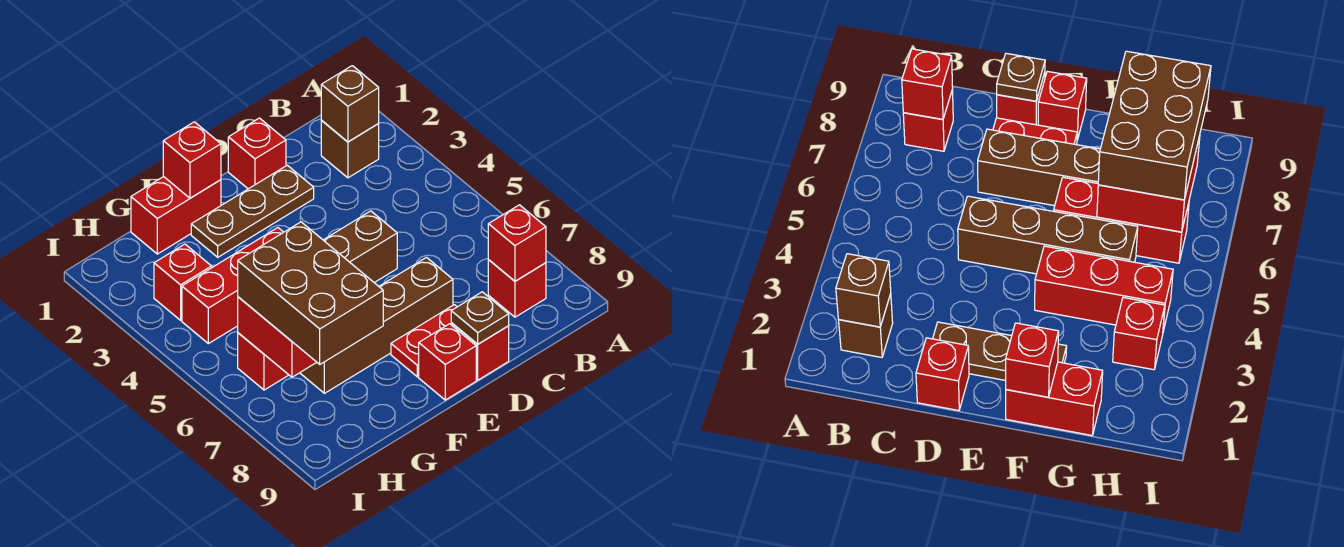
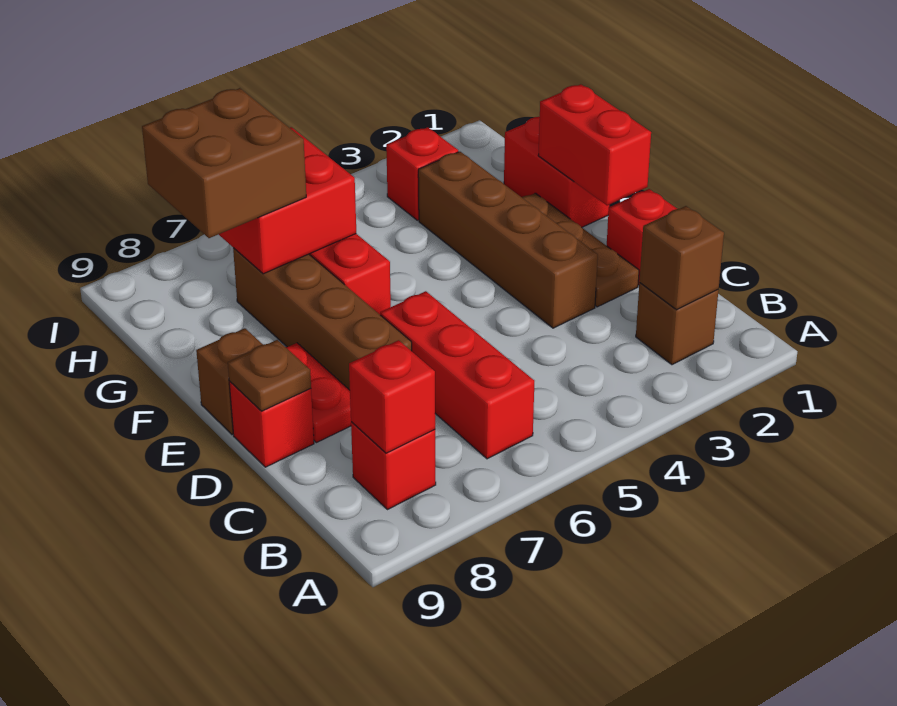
brown brick D5:G5 level 1 -> brown brick D3:G3 level 1
red brick E9 level 1 -> brown brick E9 level 1
red brick F1 level 2 -> red brick E1:F1 level 2
red brick F4:H4 level 1 -> red brick B6:D6 level 1
brown brick G6:H8 level 3 -> brown brick G7:H8 level 3

